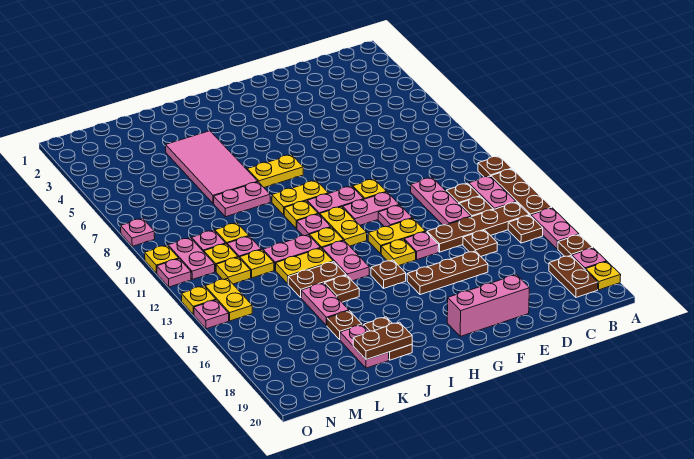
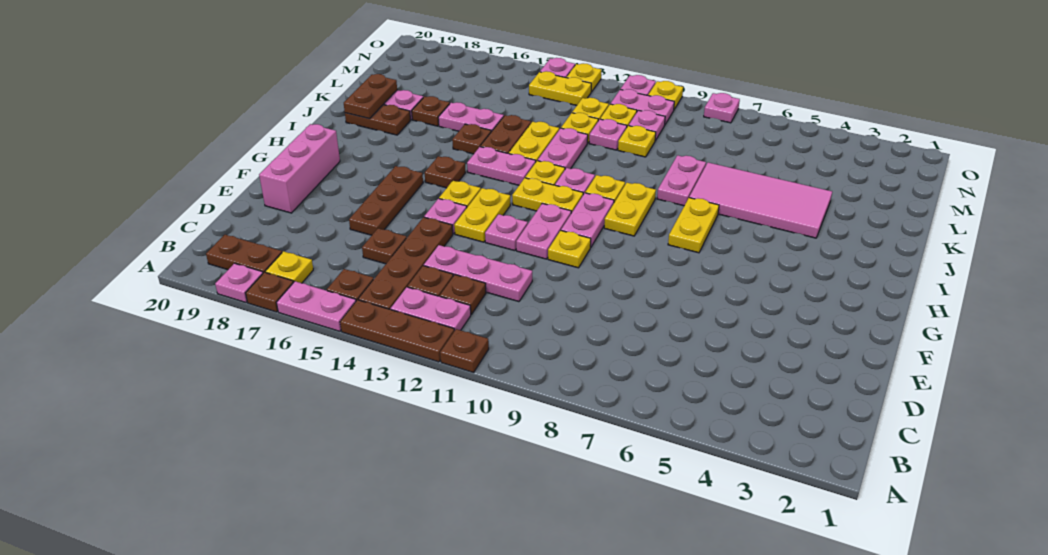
yellow plate A19 level 1 -> yellow plate B17 level 1

